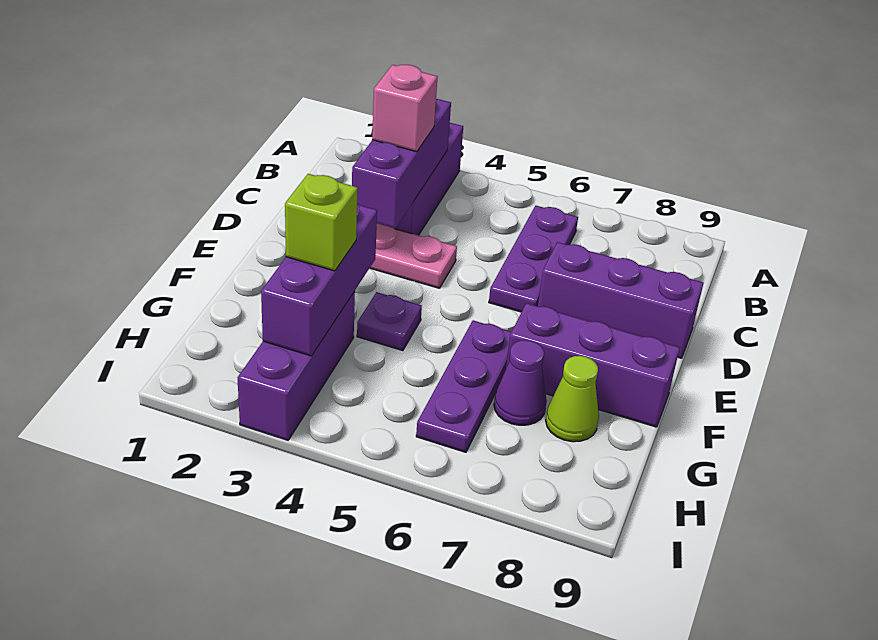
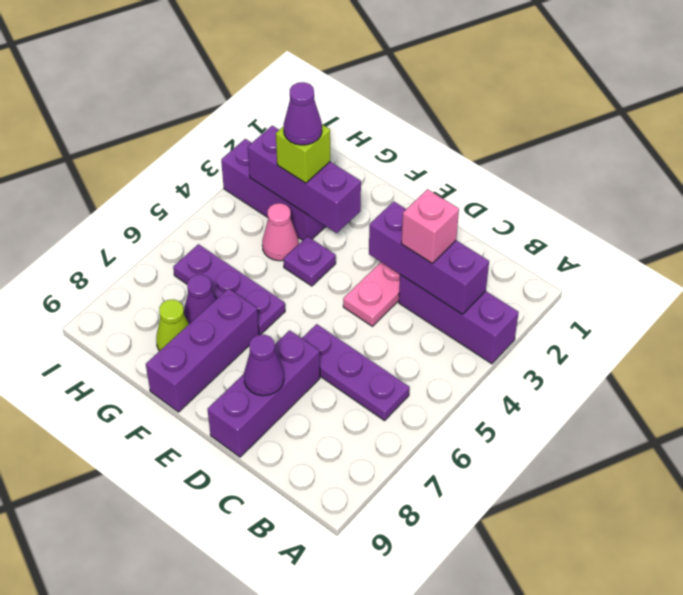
none -> purple cone D8 level 2
none -> purple cone G3 level 4
none -> pink cone G4 level 1

